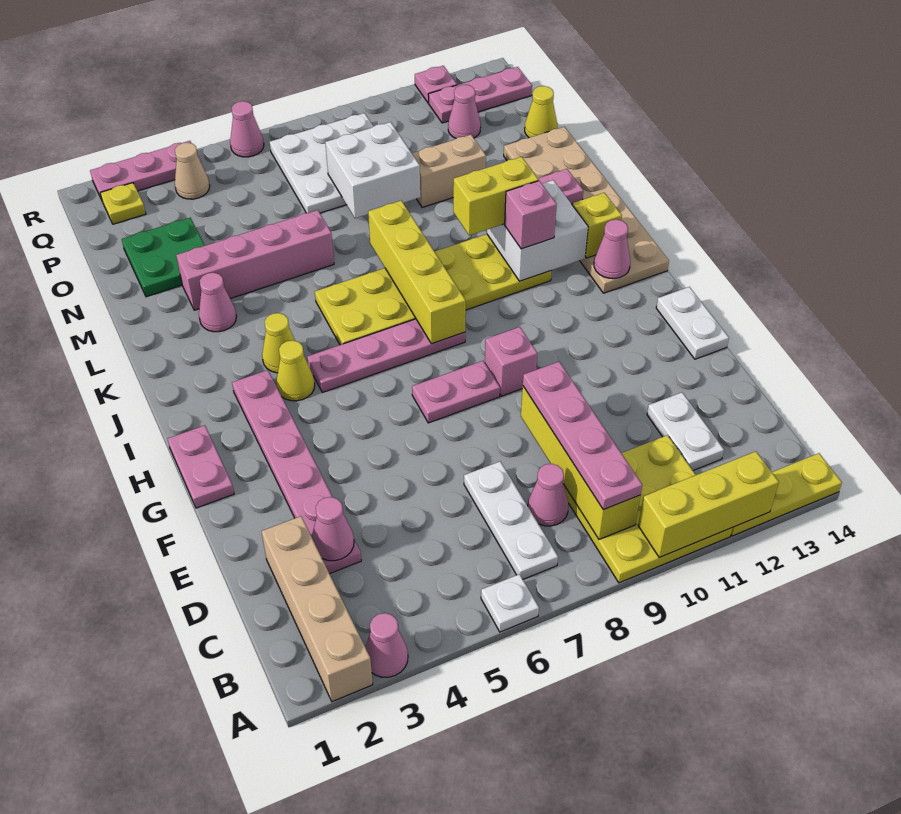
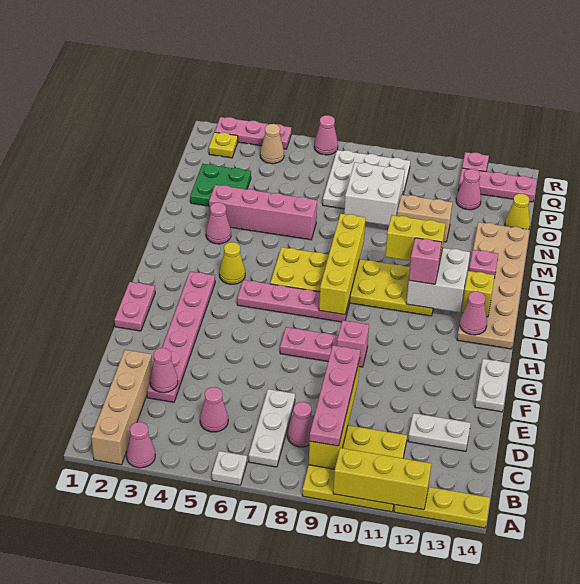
none -> pink cone C5 level 1
white plate C12:D12 level 1 -> white plate D12:D13 level 1
yellow cone I4 level 1 -> none

